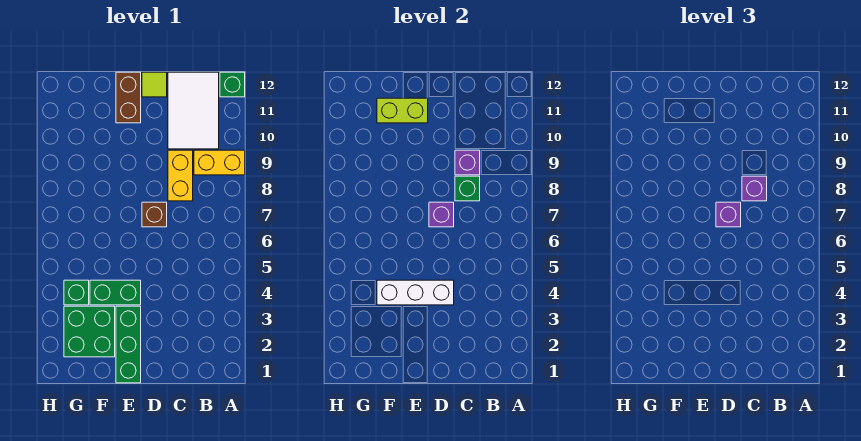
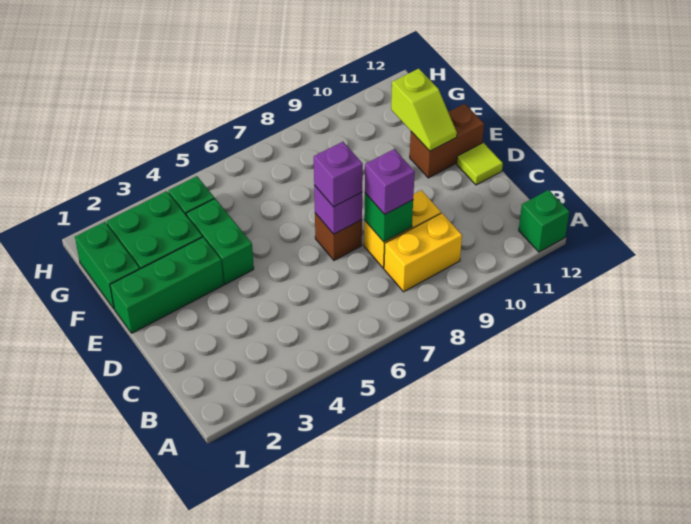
yellow brick A9:B9 level 1 -> yellow brick B8:B9 level 1
white tile B10:C12 level 1 -> none
purple brick C9 level 2 -> none
white brick D4:F4 level 2 -> none
lime brick E11:F11 level 2 -> lime slope E11:F11 level 2 top F
none -> green brick F1:G1 level 1

